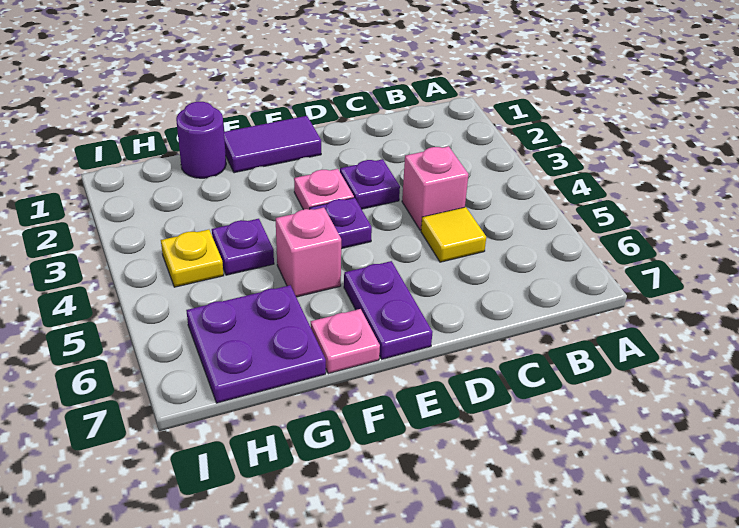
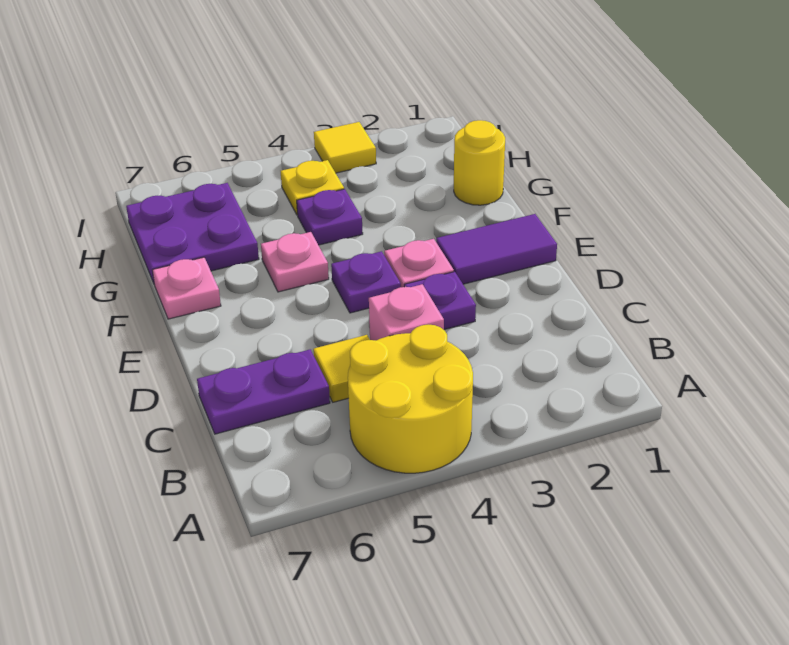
none -> yellow round brick A4:B5 level 1
purple tile E1:F1 level 1 -> purple tile E1:E2 level 1
purple plate E6:E7 level 1 -> purple plate C6:C7 level 1
pink brick F5 level 1 -> pink plate F5 level 1
purple round brick G1 level 1 -> yellow round brick G1 level 1
none -> yellow tile I3 level 1

